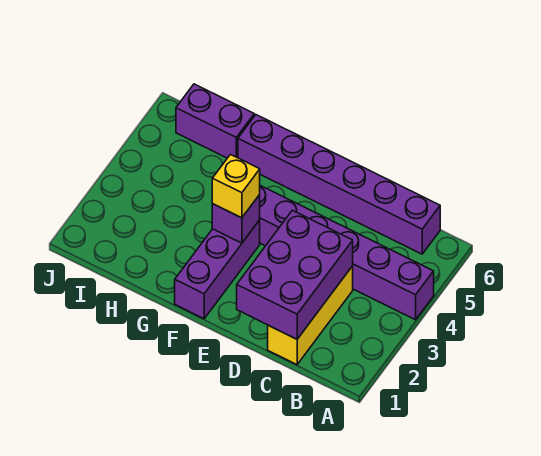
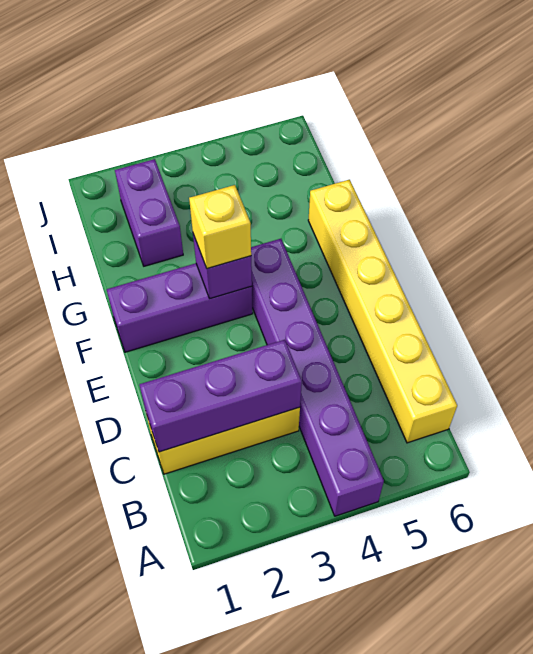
purple brick B6:G6 level 1 -> yellow brick B6:G6 level 1
purple brick C1:D3 level 2 -> purple brick C1:C3 level 2
purple brick H6:I6 level 1 -> purple brick H2:I2 level 1

